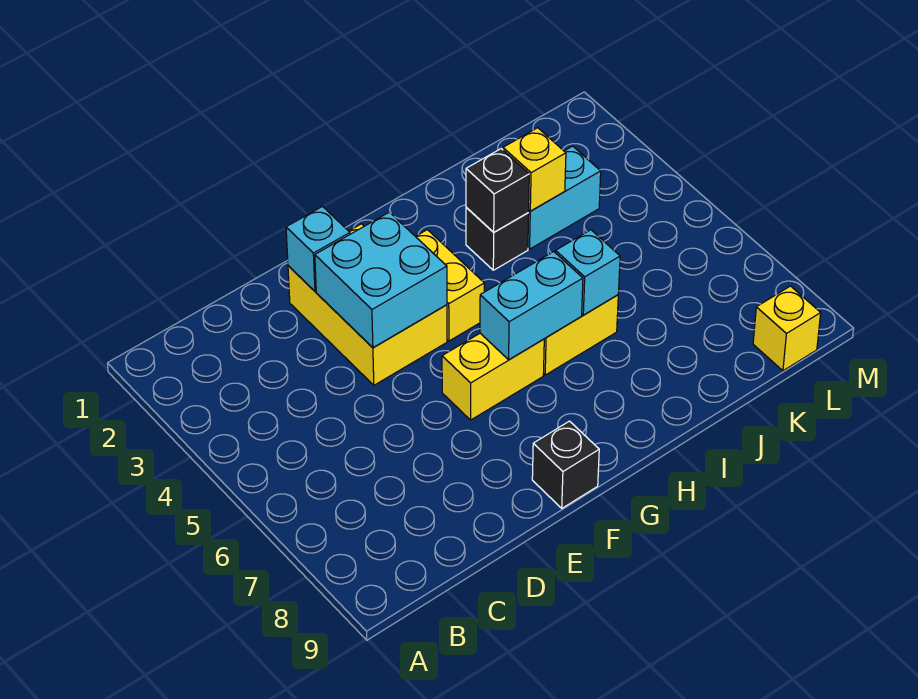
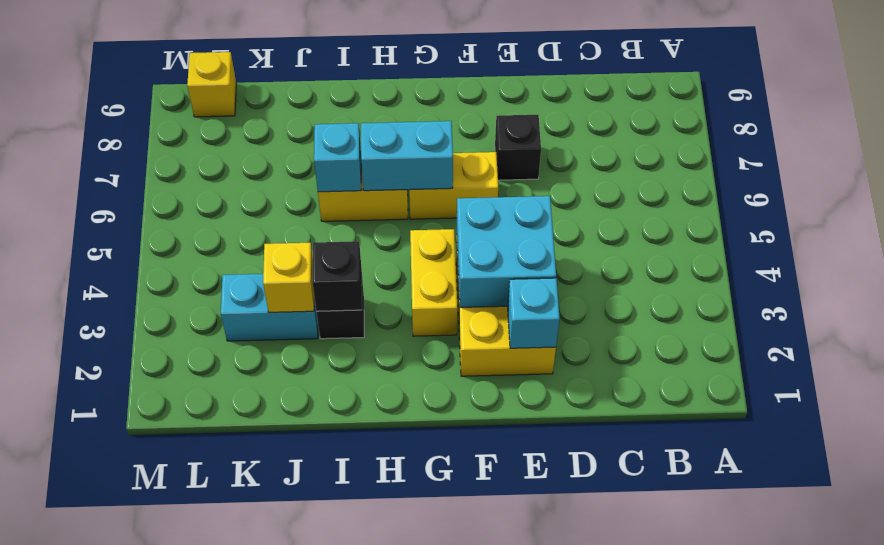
black brick F9 level 1 -> black brick E7 level 1

